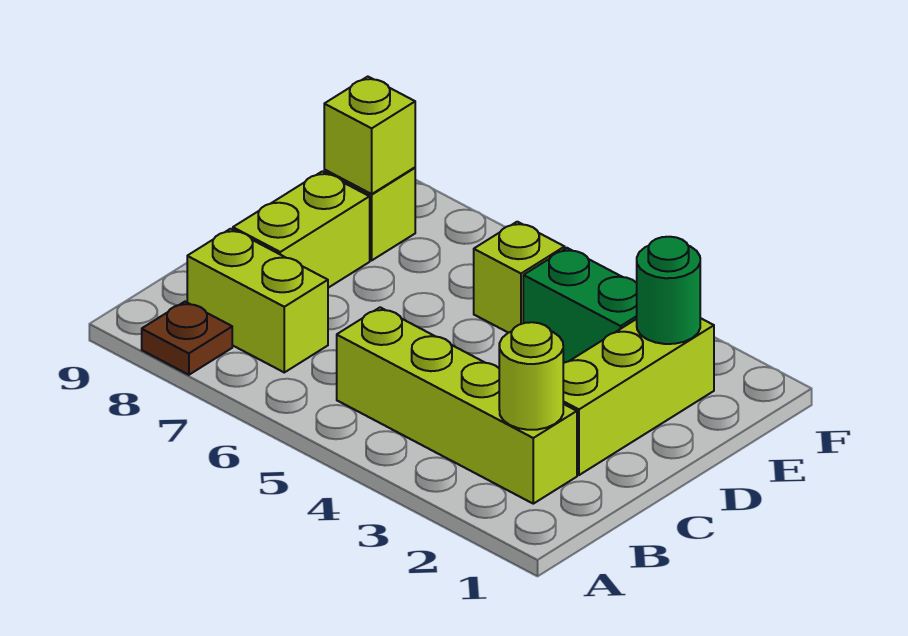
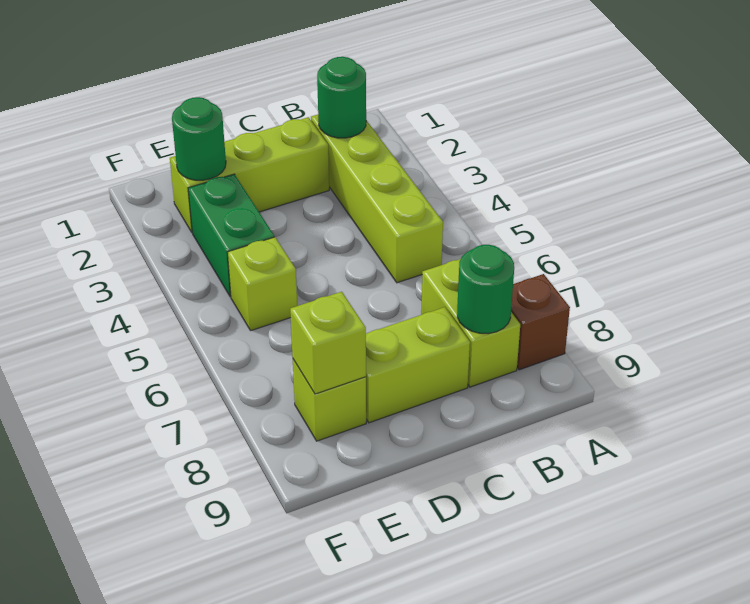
brown plate A8 level 1 -> brown brick A8 level 1
lime round brick B2 level 2 -> green round brick B2 level 2
none -> green round brick B8 level 2

